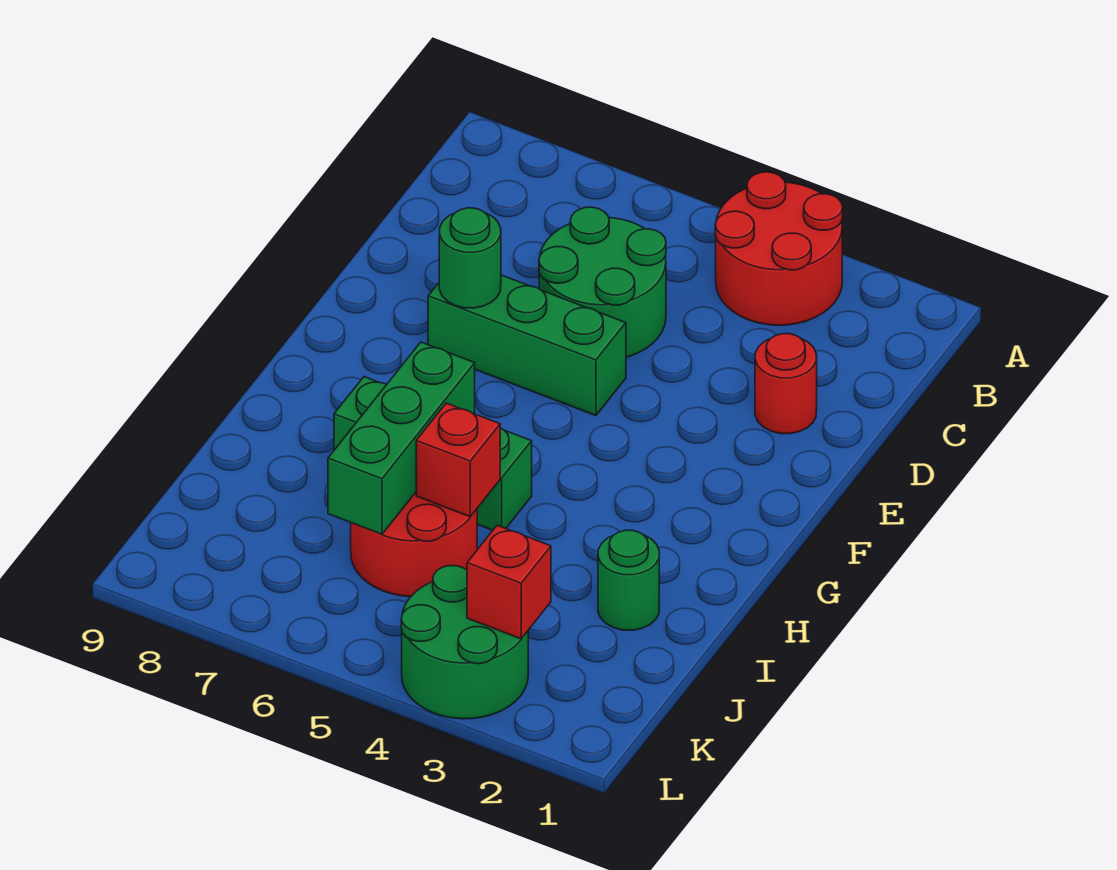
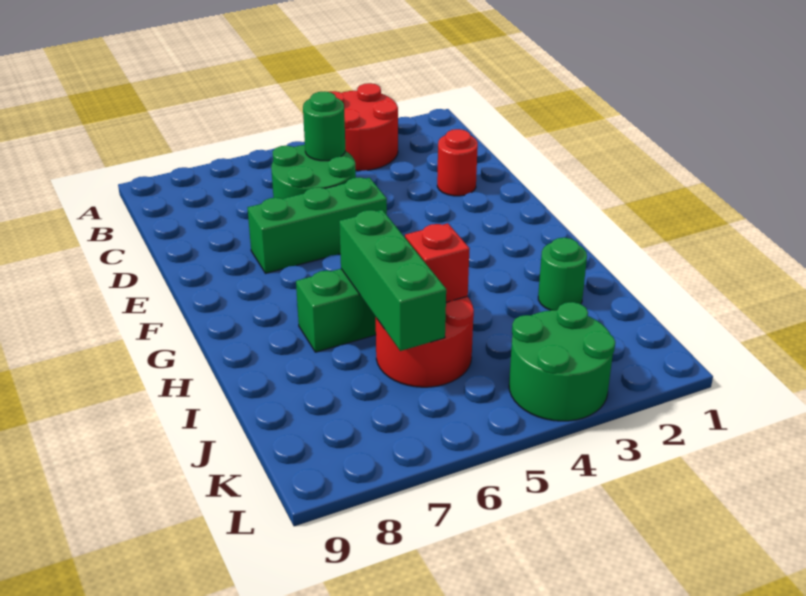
green round brick E7 level 2 -> green round brick C5 level 2
red brick K3 level 2 -> none

